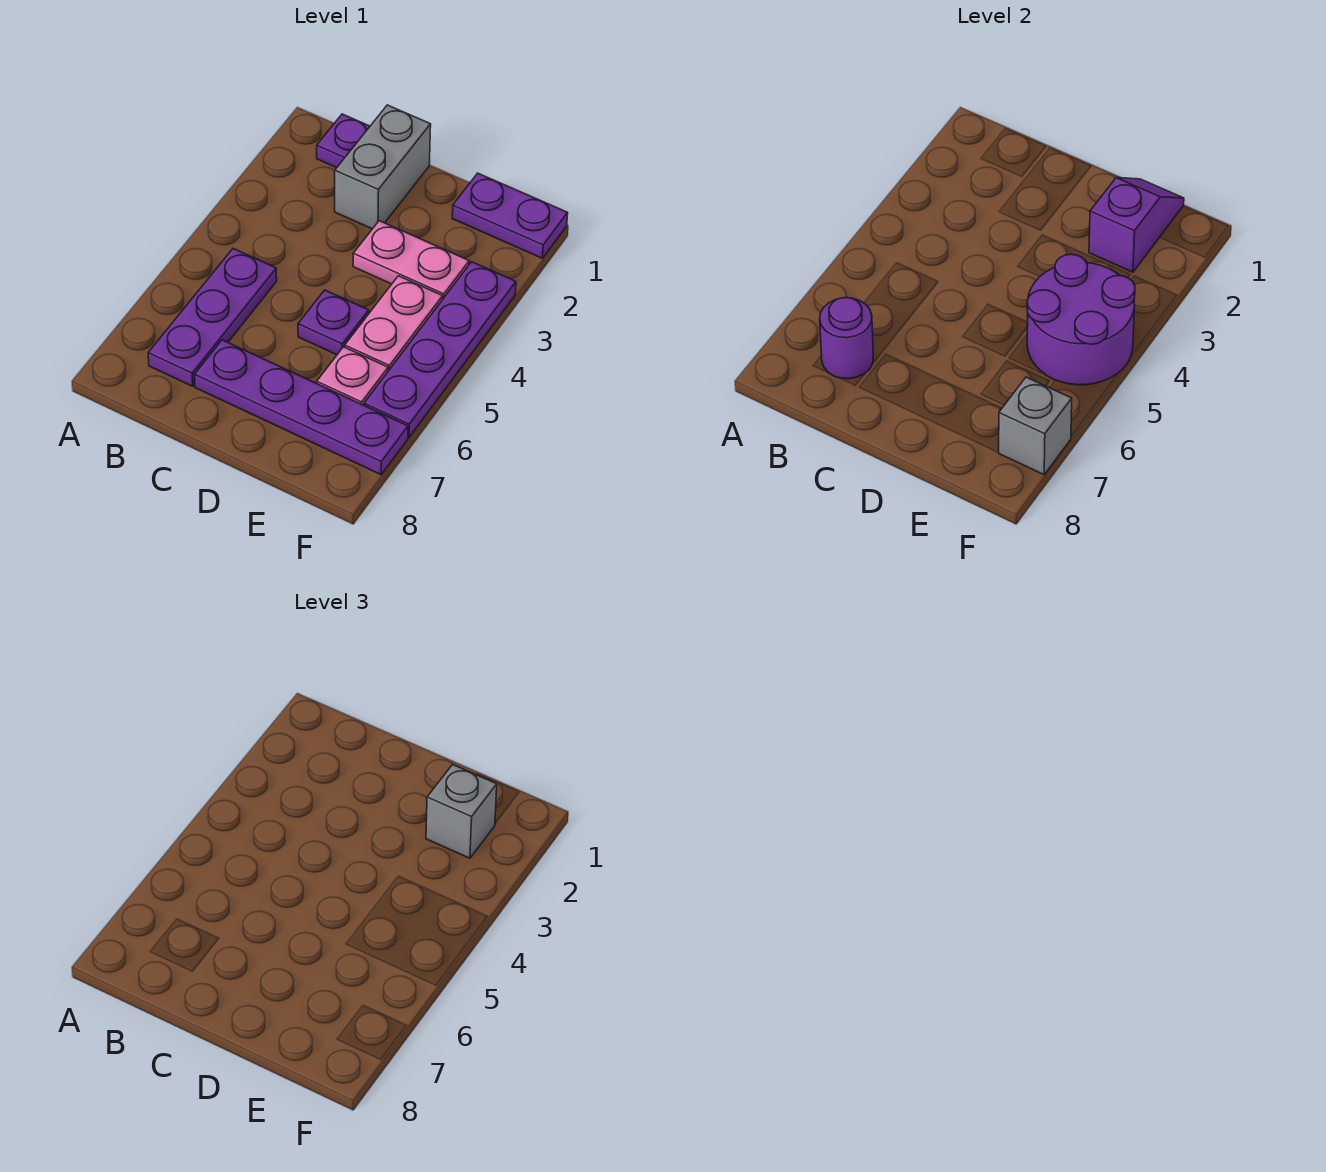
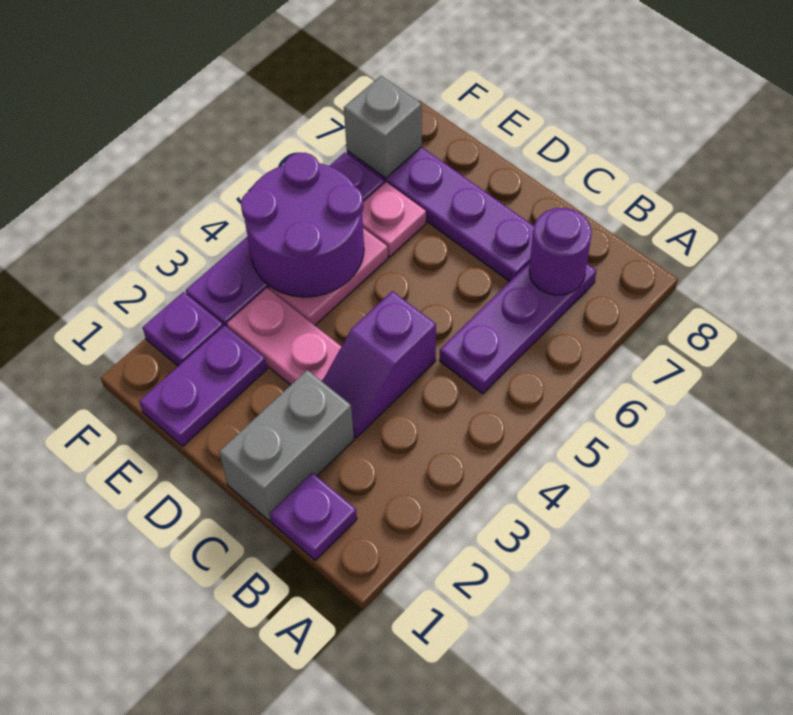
purple plate D5 level 1 -> purple plate F2 level 1
purple plate E1:F1 level 1 -> purple plate E1:E2 level 1
purple slope E1:E2 level 2 top 2 -> purple slope C3:C4 level 1 top 4
grey brick E2 level 3 -> none

